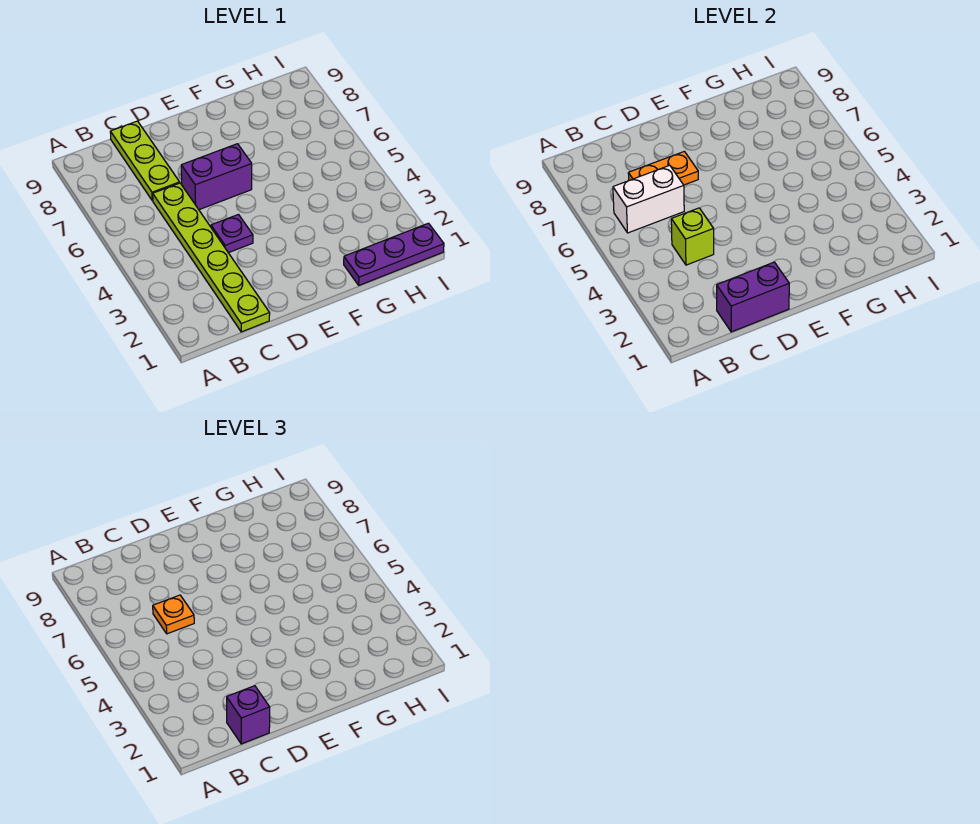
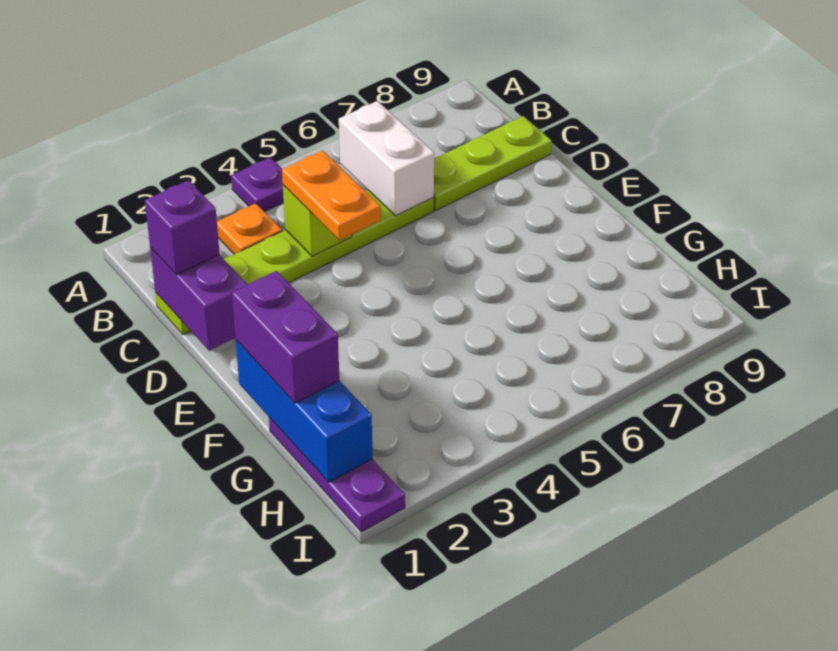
orange plate C6 level 3 -> orange plate B3 level 1
orange plate C7:D7 level 2 -> orange plate C4:D4 level 3
purple plate D4 level 1 -> purple plate A4 level 1
purple brick D6:E6 level 1 -> purple brick F1:G1 level 3
none -> blue brick F1:H1 level 2

